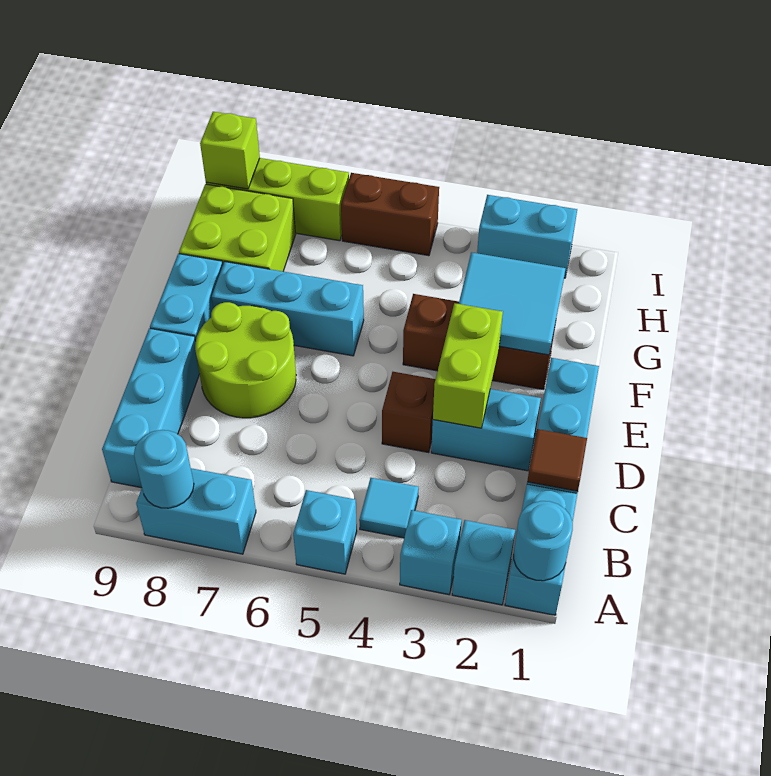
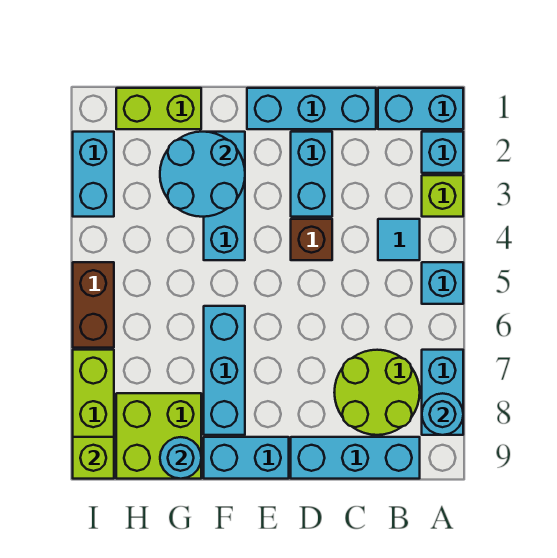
cyan round brick A1 level 2 -> cyan round brick G9 level 2
cyan brick A3 level 1 -> lime brick A3 level 1
brown tile C1 level 2 -> none
lime brick D3:E3 level 2 -> lime brick G1:H1 level 1
lime round brick D7:E8 level 1 -> lime round brick B7:C8 level 1
brown brick F2:F4 level 1 -> cyan brick F2:F4 level 1
cyan tile F2:G3 level 2 -> cyan round brick F2:G3 level 2

